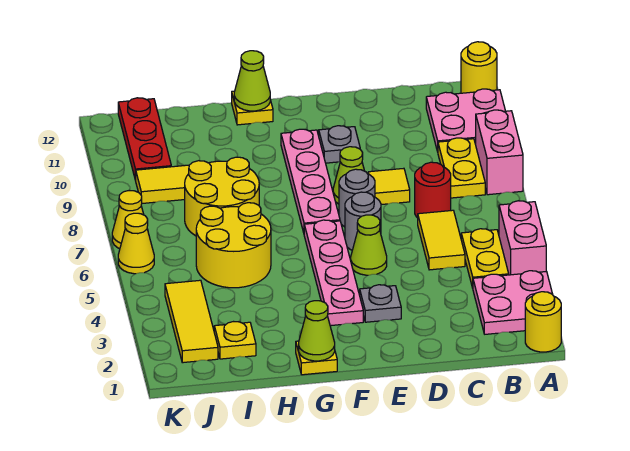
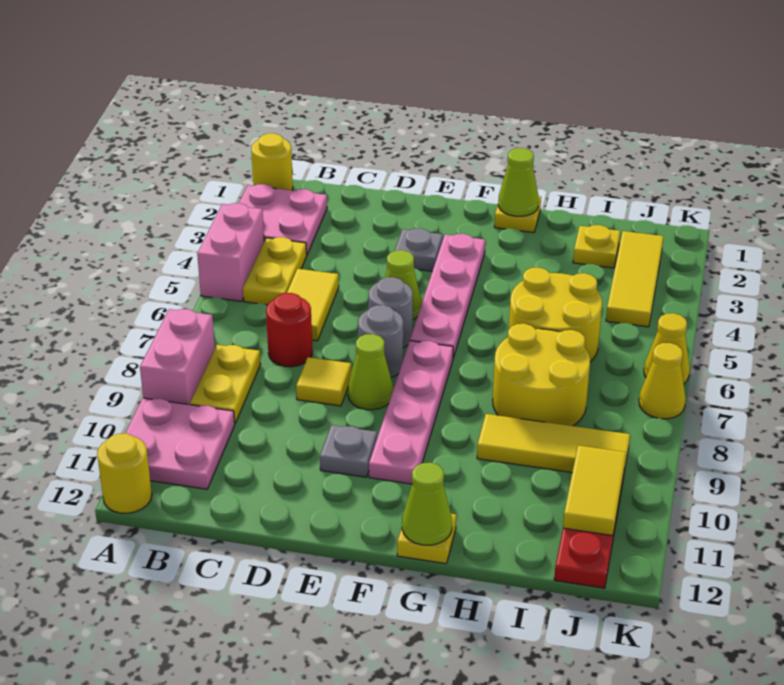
none -> yellow tile J10:J11 level 2

